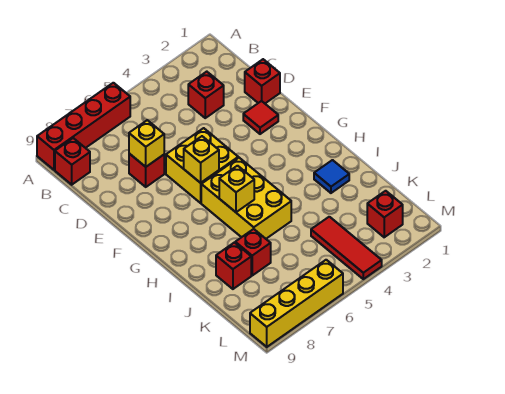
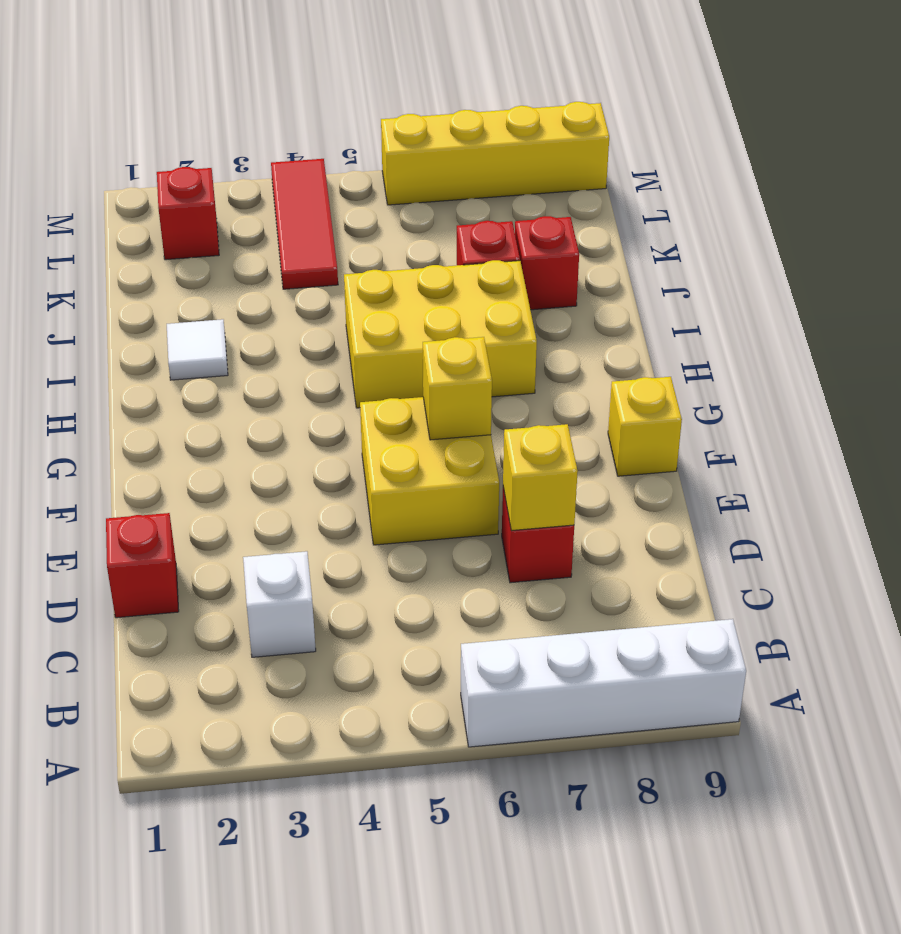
red brick A6:A9 level 1 -> white brick A6:A9 level 1
red brick B9 level 1 -> none
red brick C3 level 1 -> white brick C3 level 1
red tile E2 level 1 -> none
yellow brick G5:I6 level 1 -> yellow brick H5:I7 level 1
yellow brick H6 level 2 -> yellow brick F9 level 1
blue tile I2 level 1 -> white tile I2 level 1

